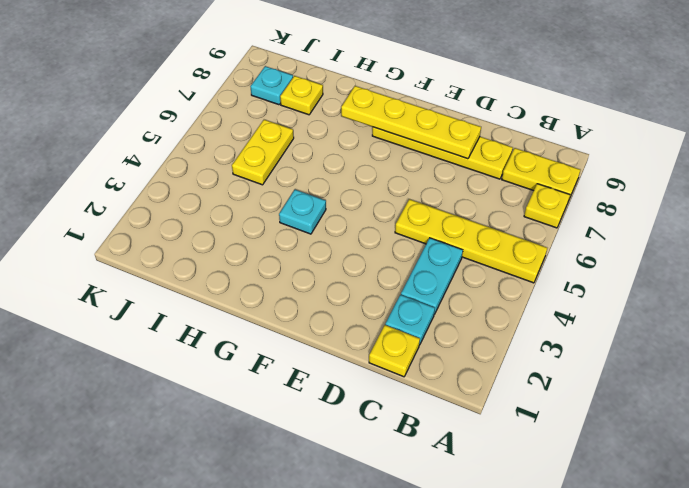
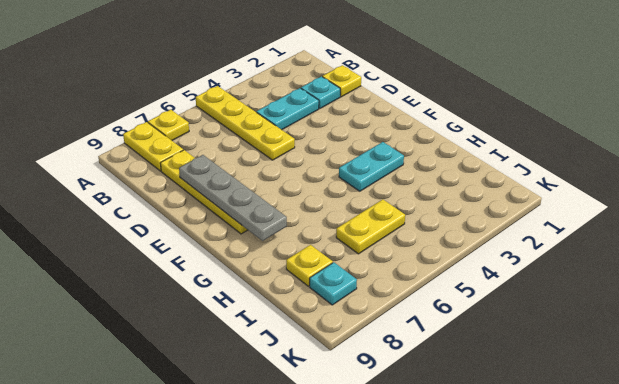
yellow plate D8:G8 level 2 -> grey plate D8:G8 level 2
cyan plate G4 level 1 -> cyan plate G3:G4 level 1

